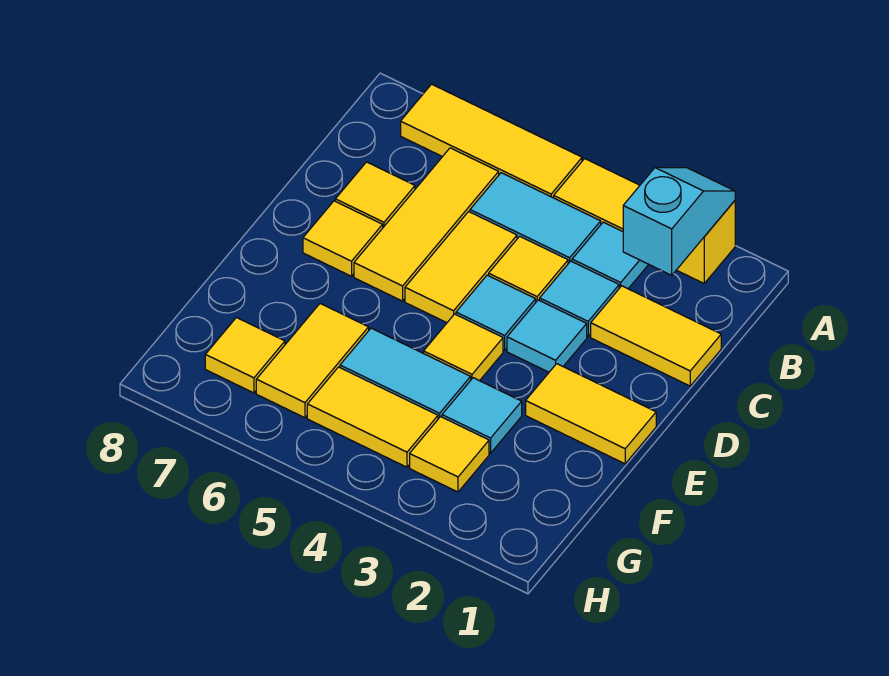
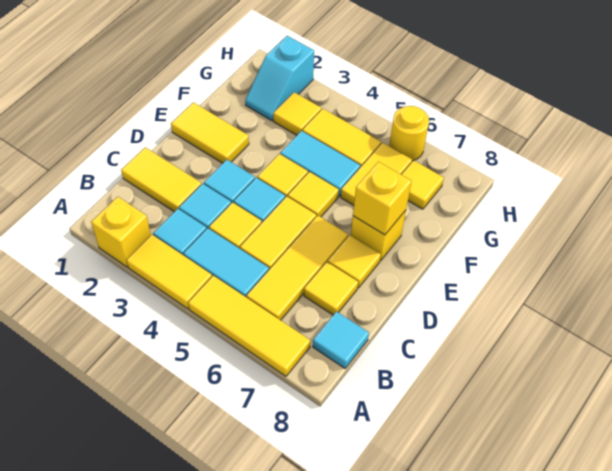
cyan slope A2:B2 level 2 top B -> cyan slope G2:H2 level 1 top H
none -> yellow tile E5 level 1
none -> yellow brick E7 level 1
none -> yellow brick E7 level 2
cyan tile F3 level 1 -> cyan tile B8 level 1
none -> yellow round brick H6 level 1

